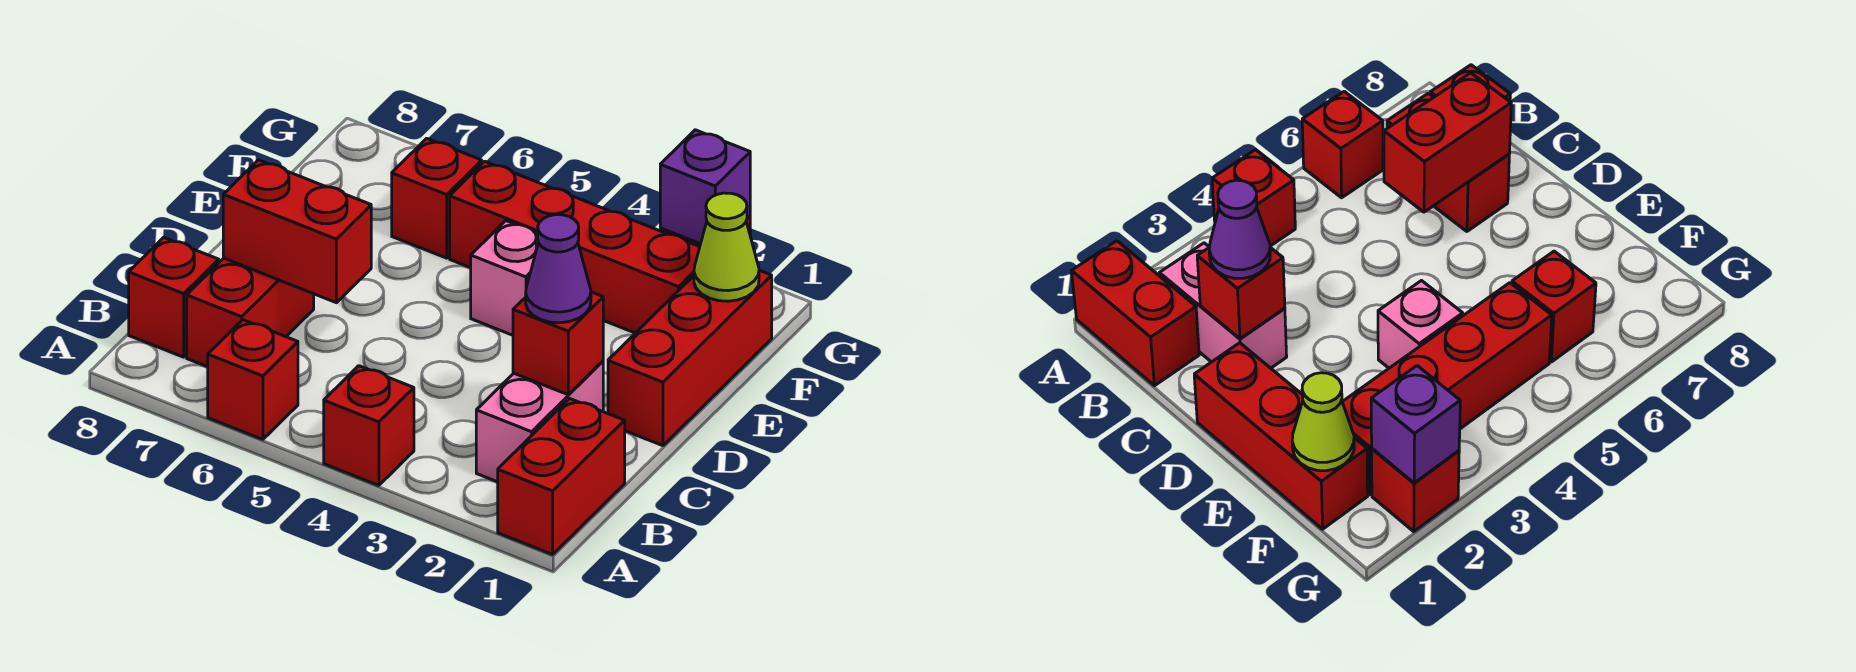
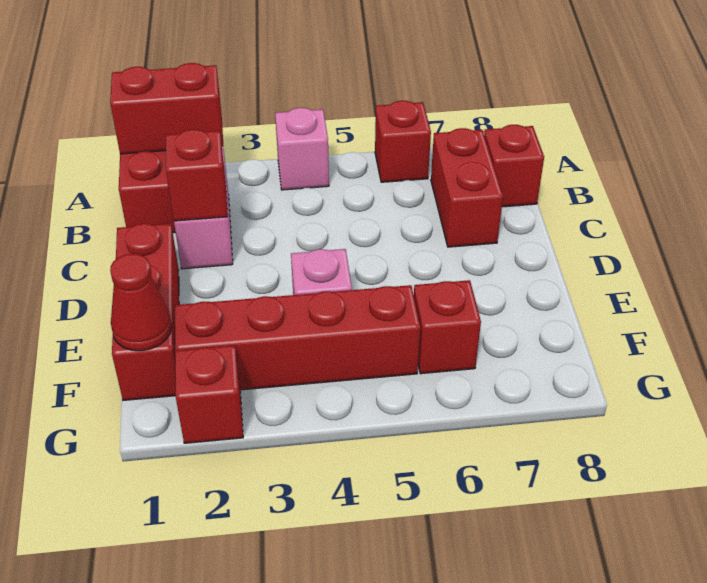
red brick A4 level 1 -> pink brick A4 level 1
purple cone C2 level 3 -> none
red brick C6:C7 level 2 -> red brick A1:A2 level 2
lime cone F1 level 2 -> red cone F1 level 2
purple brick G2 level 2 -> none

